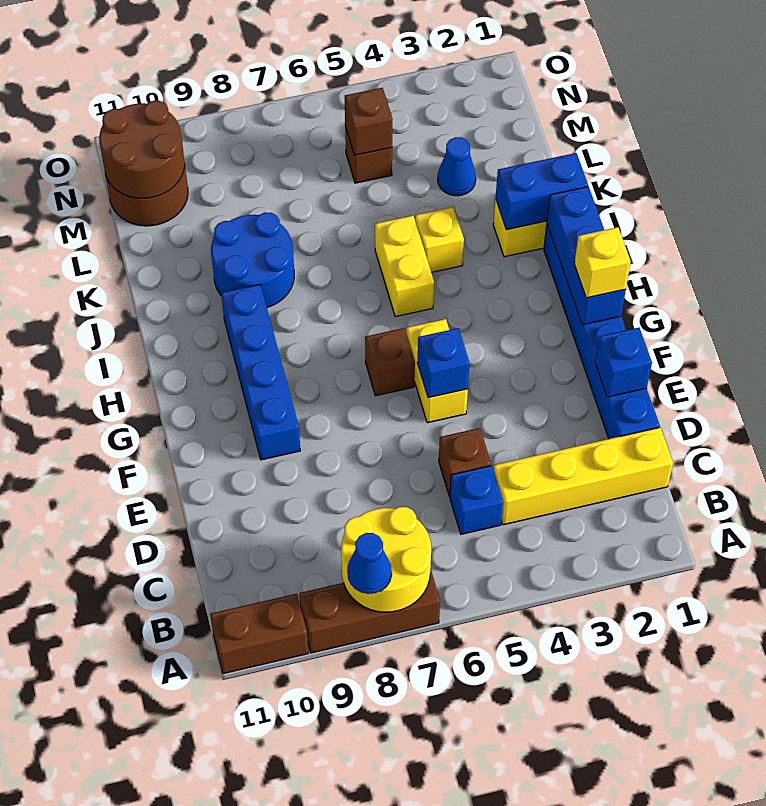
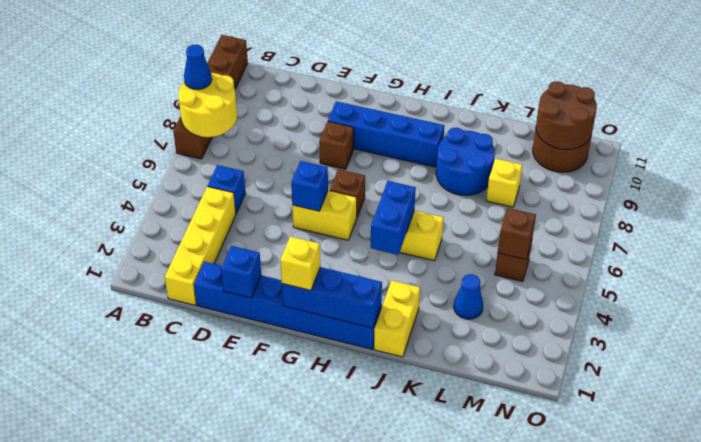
brown brick D5 level 1 -> brown brick F8 level 1
blue brick J1:J2 level 2 -> blue brick I4:I5 level 2
yellow brick J4 level 1 -> yellow brick L8 level 1

